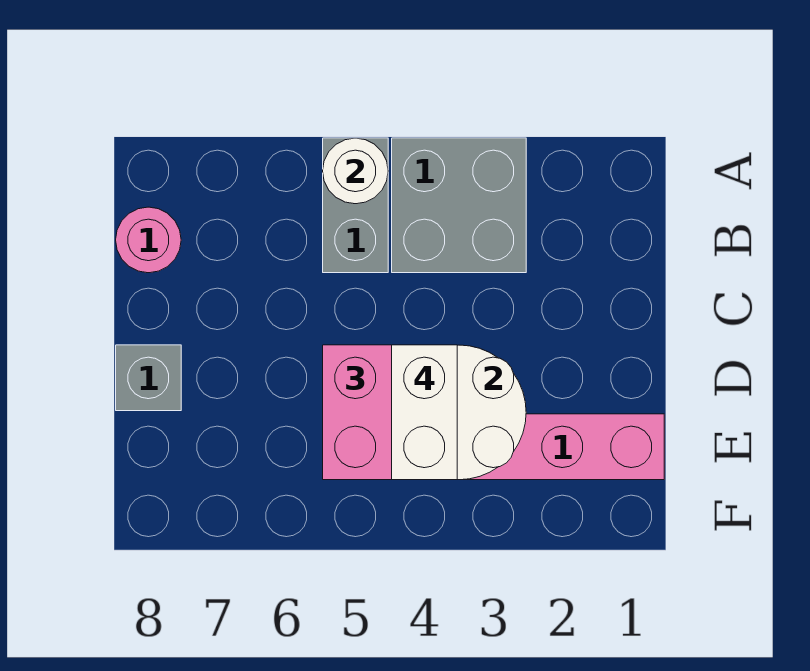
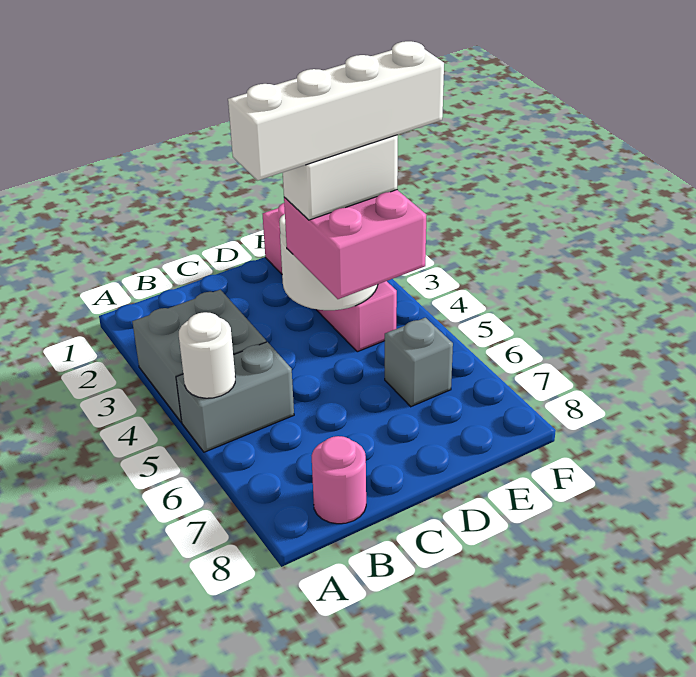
none -> white brick C4:F4 level 5
grey brick D8 level 1 -> grey brick E6 level 1

